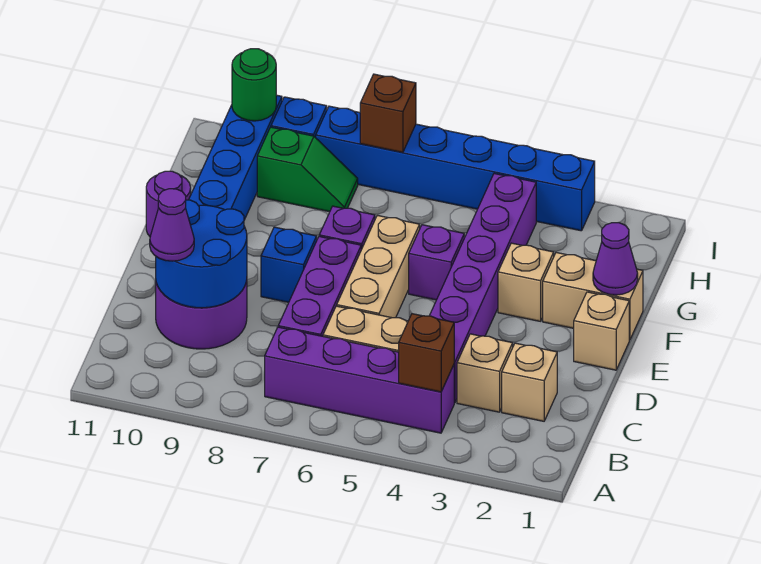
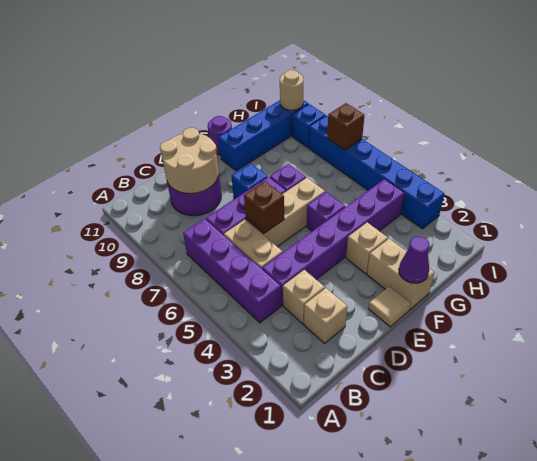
brown brick B4 level 2 -> brown brick D6 level 2
blue round brick C9:D10 level 2 -> tan round brick C9:D10 level 2
purple cone C10 level 3 -> none
tan brick E1 level 1 -> tan tile E1 level 1
green slope H8:H9 level 1 top 9 -> none
green round brick I10 level 2 -> tan round brick I10 level 2

